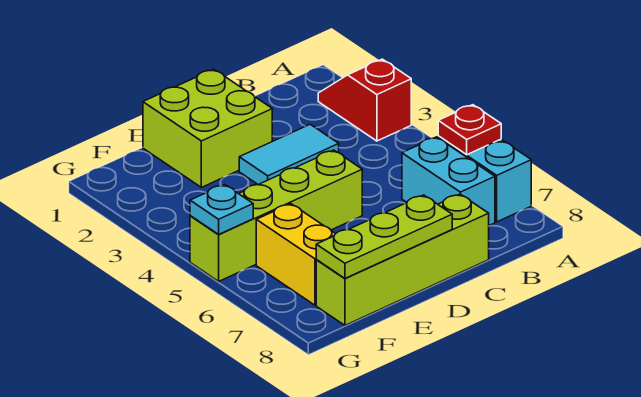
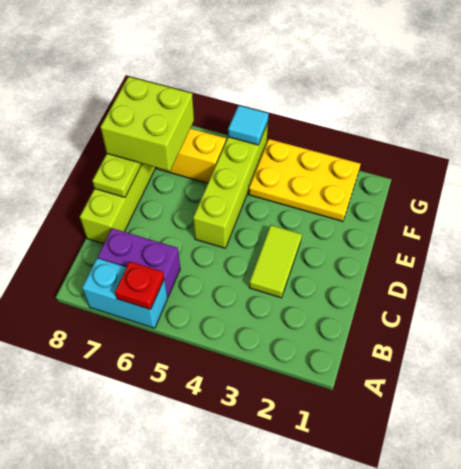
red slope A2:A3 level 1 top 3 -> none
cyan brick B6:B7 level 1 -> purple brick B6:B7 level 1
cyan tile C3:D3 level 1 -> lime tile C3:D3 level 1
lime brick D1:E2 level 1 -> lime brick E7:F8 level 3
none -> yellow plate F2:G4 level 1
cyan plate G5 level 2 -> cyan tile G5 level 2

